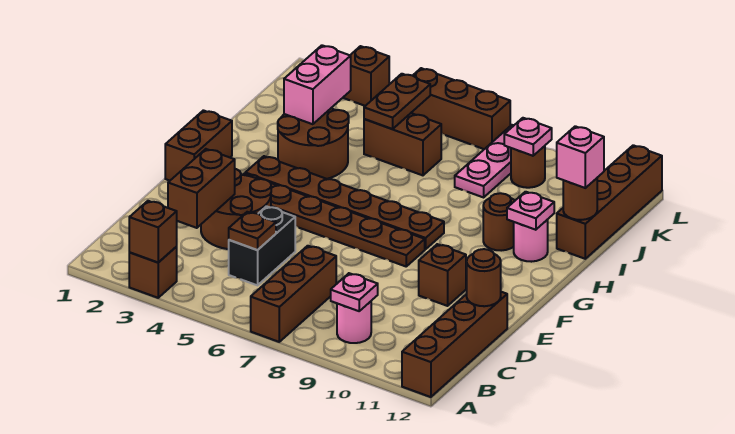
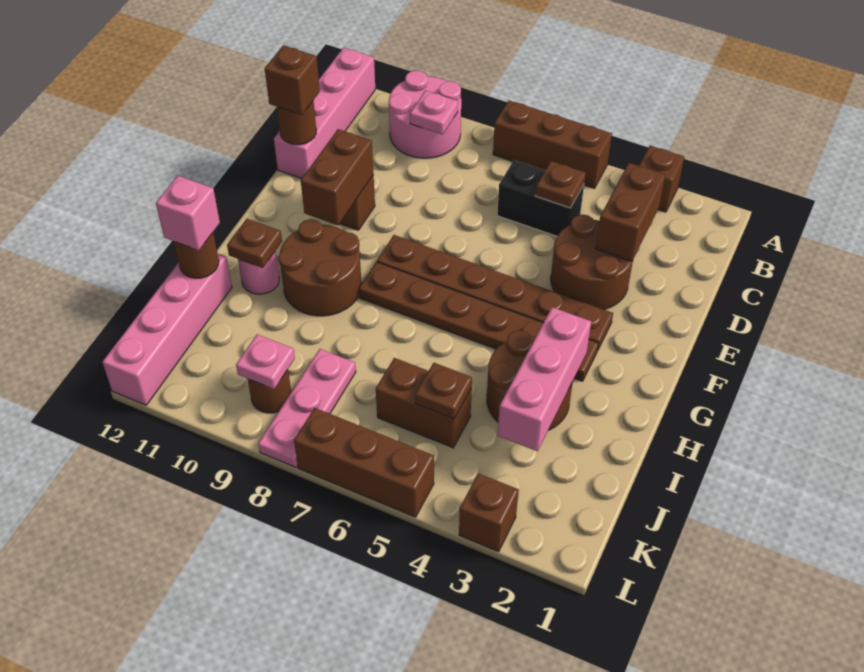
brown brick A3 level 2 -> brown brick D12 level 3
brown brick A7:C7 level 1 -> brown brick A5:A7 level 1
brown brick A12:D12 level 1 -> pink brick A12:D12 level 1
pink round brick B9 level 1 -> pink round brick A9:B10 level 1
black brick C5:D5 level 1 -> black brick C5:C6 level 1
brown brick F1:G1 level 1 -> brown brick E10:F10 level 2
brown round brick H10 level 1 -> brown round brick G9:H10 level 1
pink plate H11 level 2 -> brown plate H11 level 2
pink brick I3:J3 level 2 -> pink brick H3:J3 level 2
brown brick I12:L12 level 1 -> pink brick I12:L12 level 1
brown plate J5:K5 level 2 -> brown plate J5 level 2

